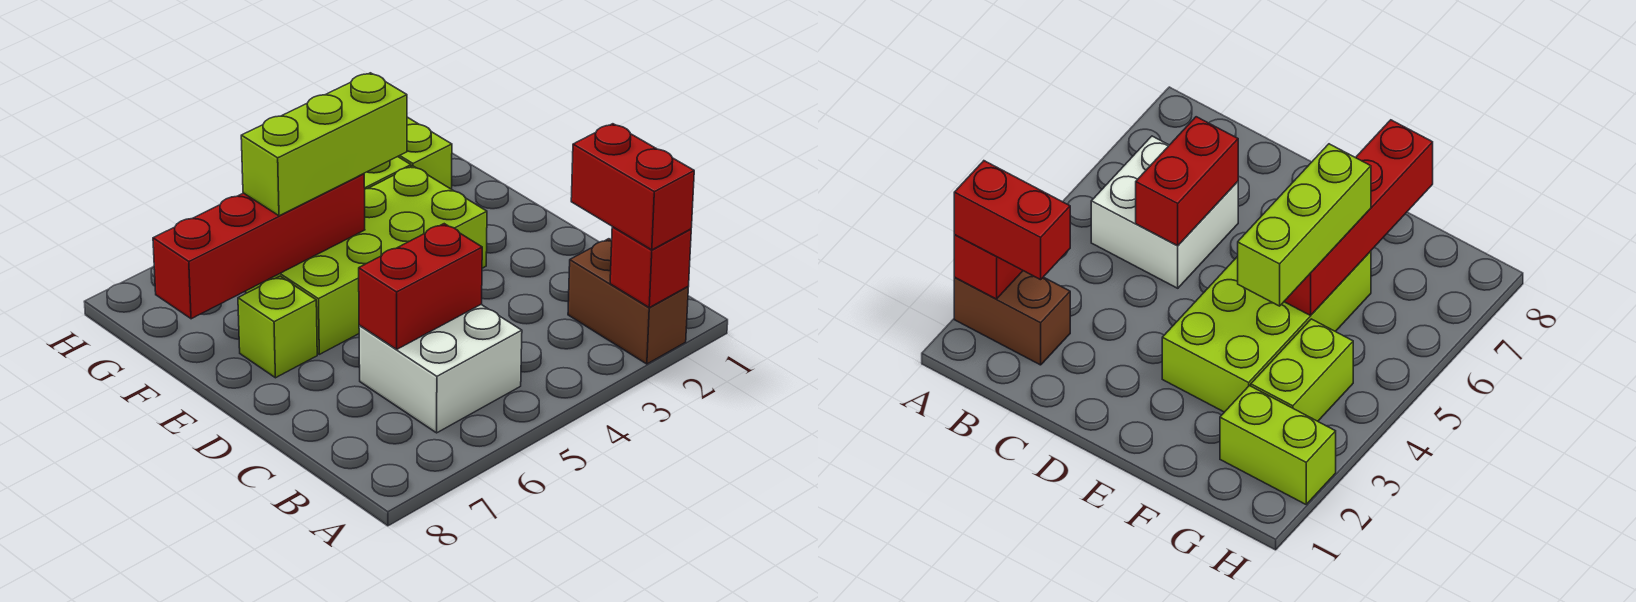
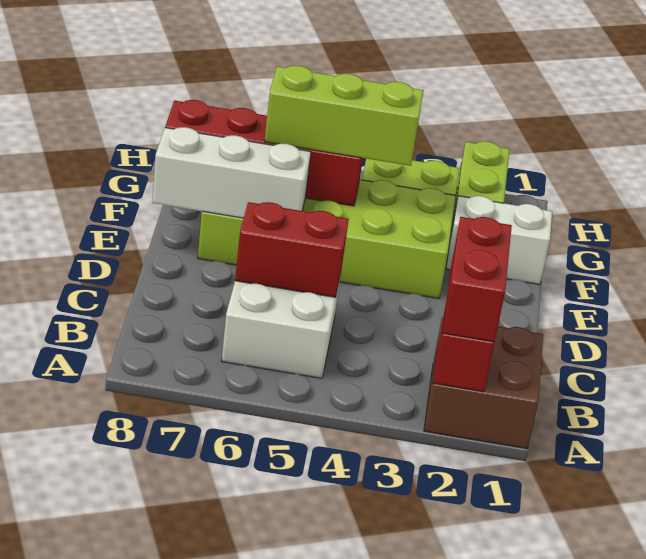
brown brick A2:B2 level 1 -> brown brick A1:B2 level 1
none -> white brick E6:E8 level 2
none -> white brick F1:F2 level 1

